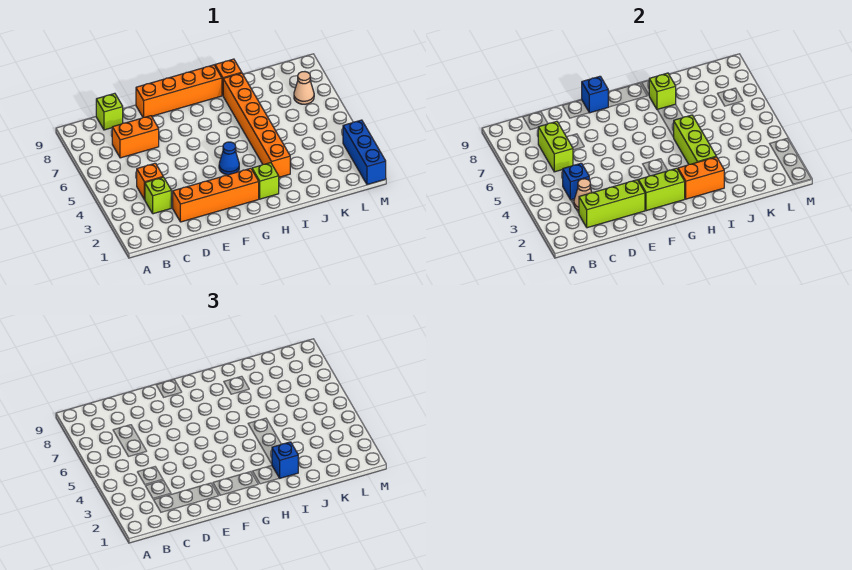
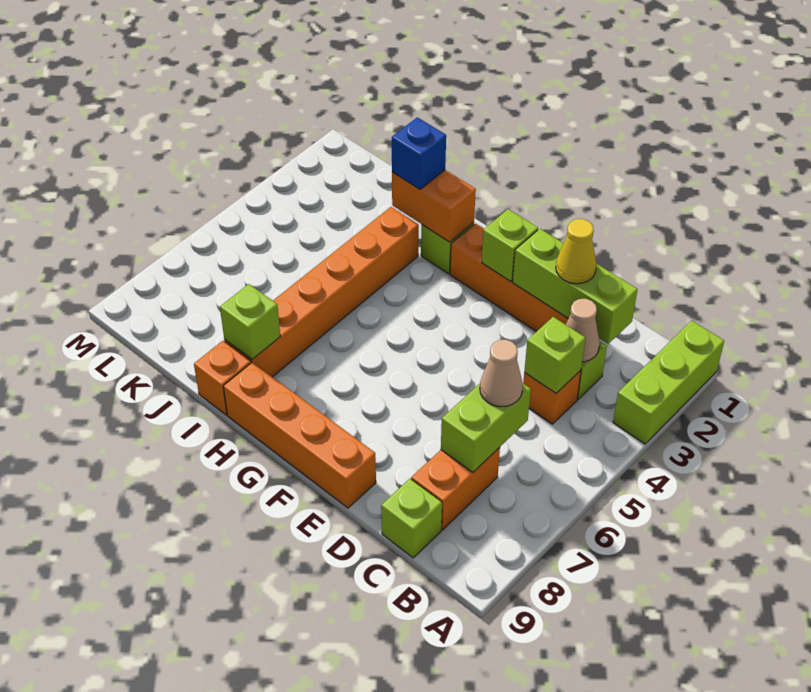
blue brick C4 level 2 -> lime brick C4 level 2
orange brick C7:D7 level 1 -> orange brick C7:C8 level 1
none -> yellow cone D2 level 3
lime brick F2:G2 level 2 -> lime brick F2 level 2
blue brick F9 level 2 -> none
blue cone G4 level 1 -> none
lime brick I3:I5 level 2 -> lime brick A1:A3 level 1
tan cone L7 level 1 -> tan cone C6 level 3
blue brick M1:M3 level 1 -> none

